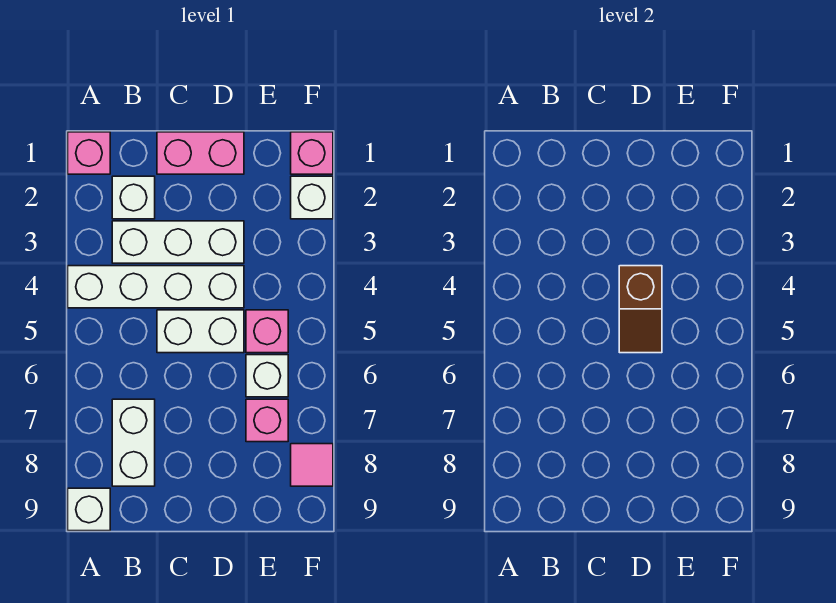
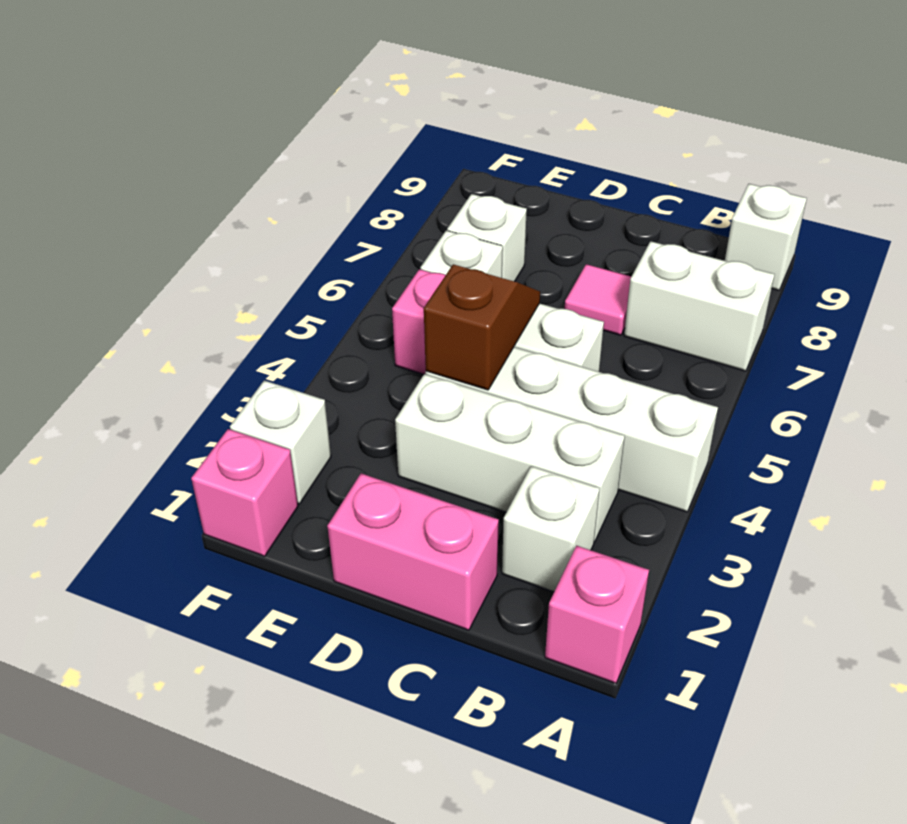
white brick B7:B8 level 1 -> white brick A7:B7 level 1
pink brick E7 level 1 -> white brick E7 level 1
pink tile F8 level 1 -> pink tile C7 level 1

